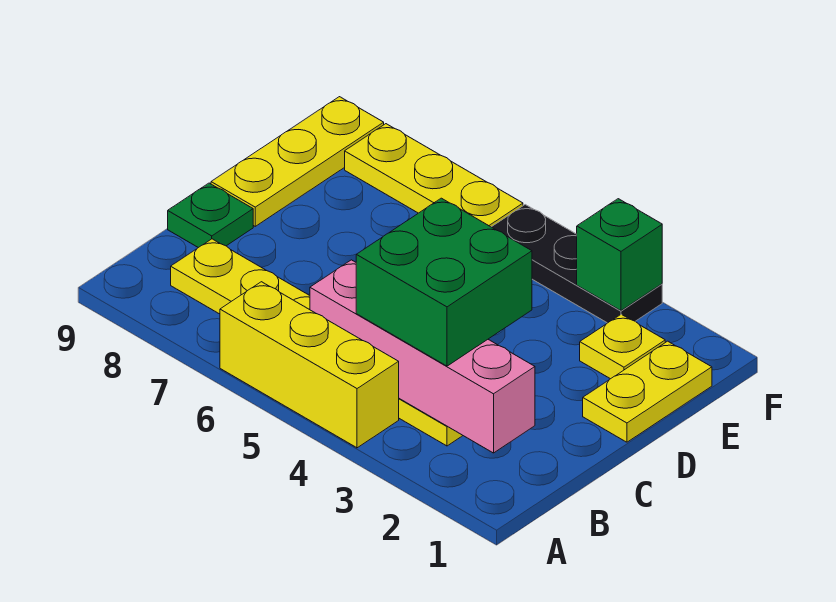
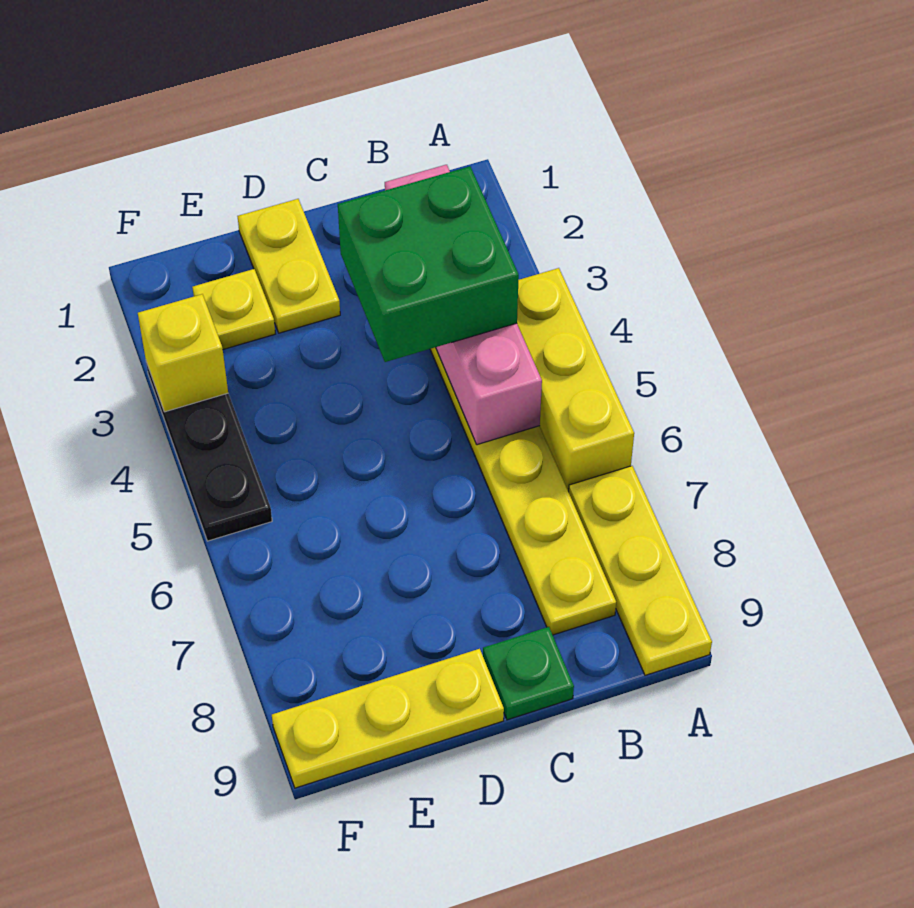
yellow plate D1:E1 level 1 -> yellow plate D1:D2 level 1
green brick F3 level 2 -> yellow brick F3 level 2
yellow plate F6:F8 level 1 -> yellow plate A7:A9 level 1

